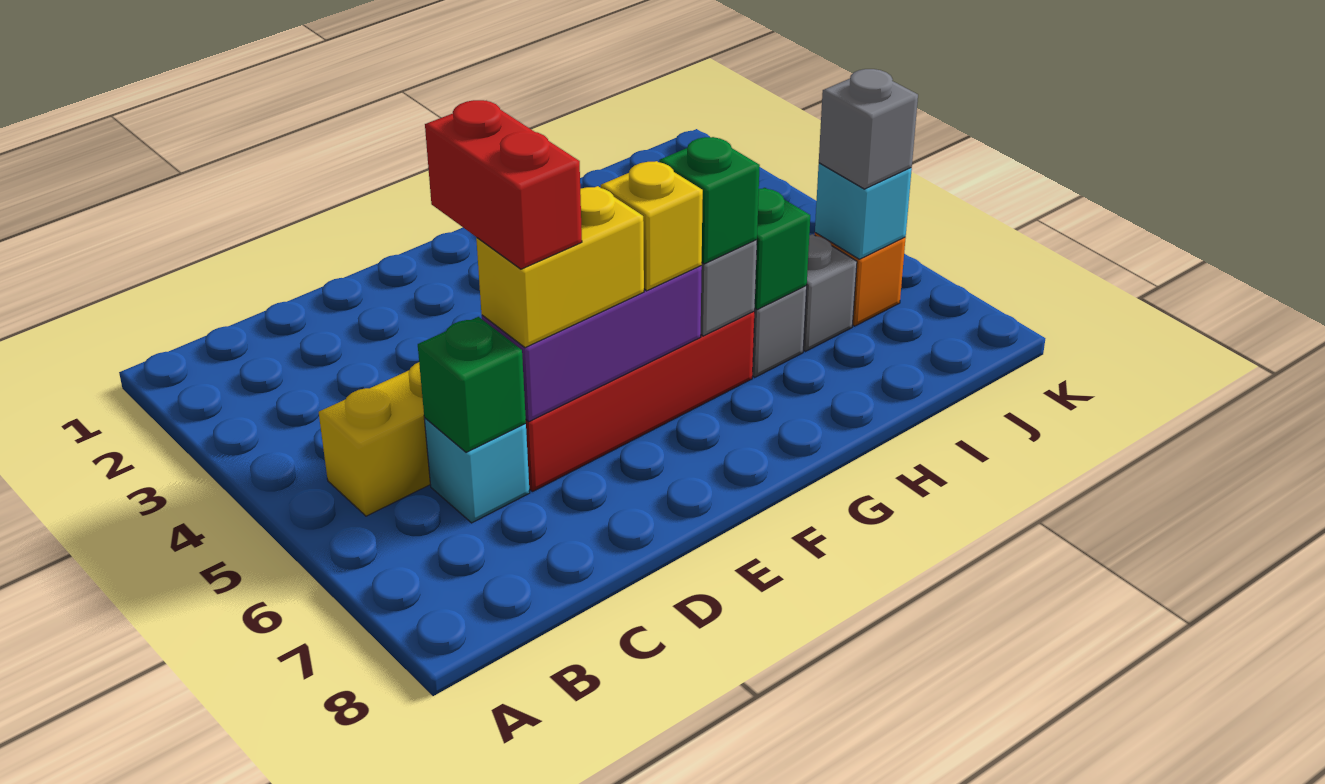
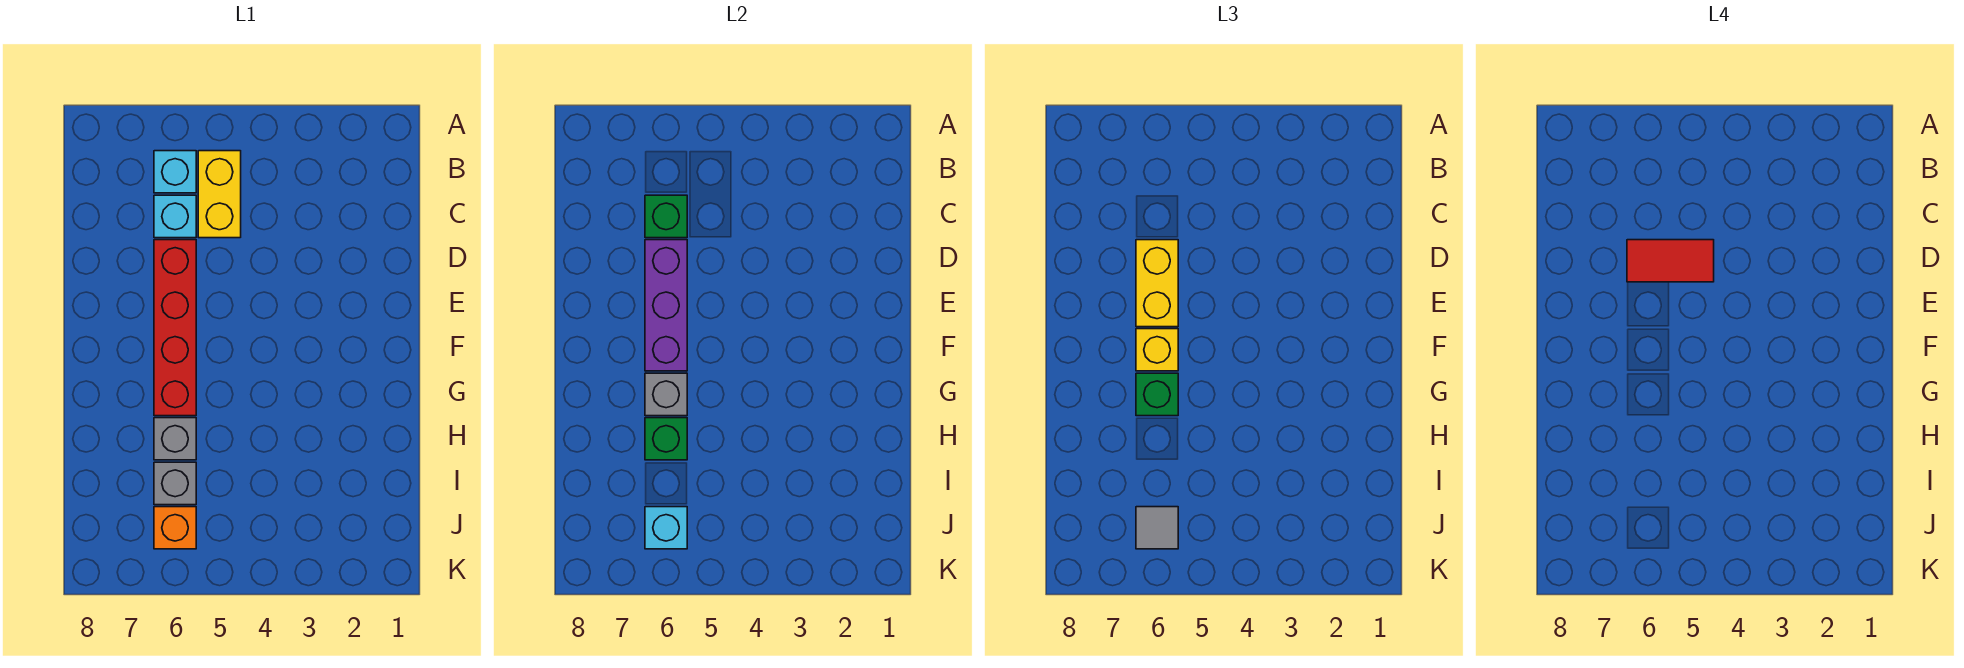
none -> cyan brick B6 level 1
red brick D5:D6 level 4 -> red tile D5:D6 level 4
grey brick J6 level 3 -> grey tile J6 level 3

